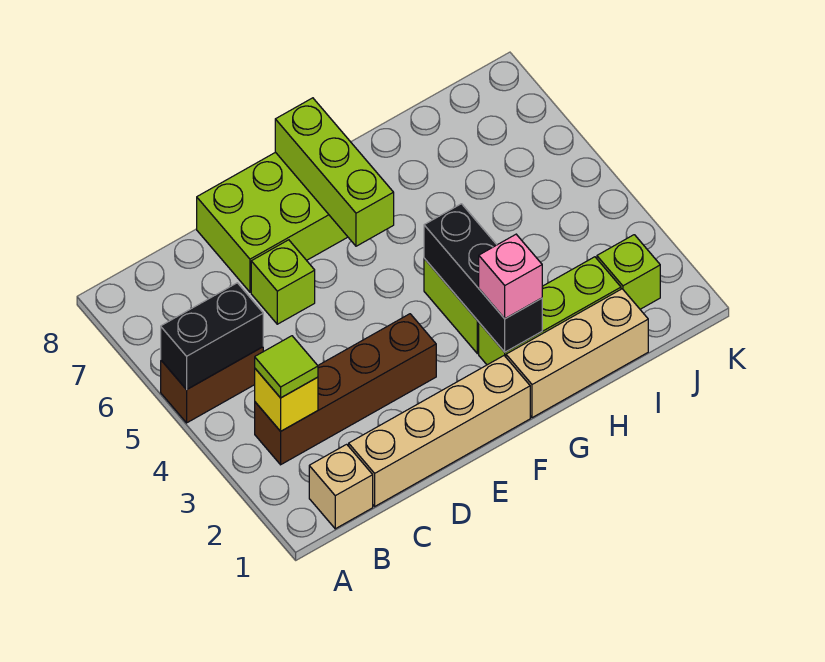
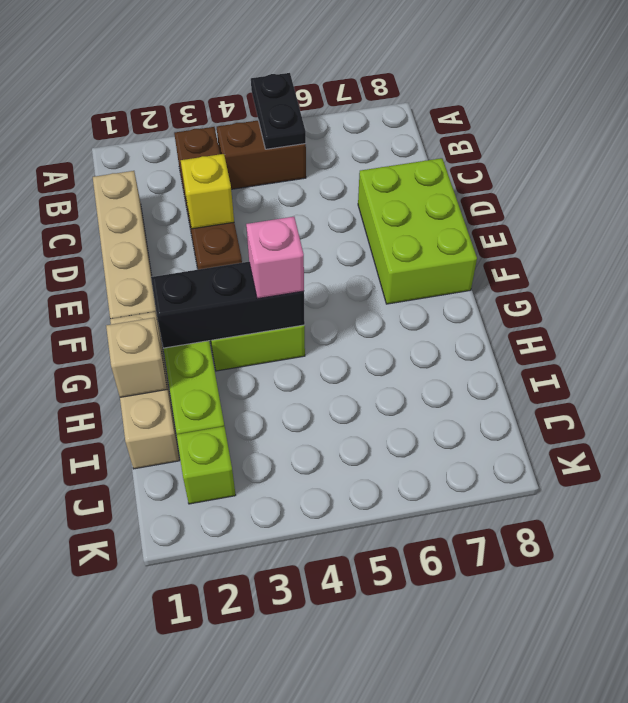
brown brick A5:B5 level 1 -> brown brick B4:B5 level 1
black brick A5:B5 level 2 -> black plate A5:B5 level 2
tan brick B1 level 1 -> tan brick H1 level 2
yellow brick B3 level 2 -> yellow brick D3 level 2
lime tile B3 level 3 -> none
lime brick D6 level 1 -> none
lime brick F6:F8 level 2 -> none
pink brick G2 level 3 -> pink brick G4 level 3

